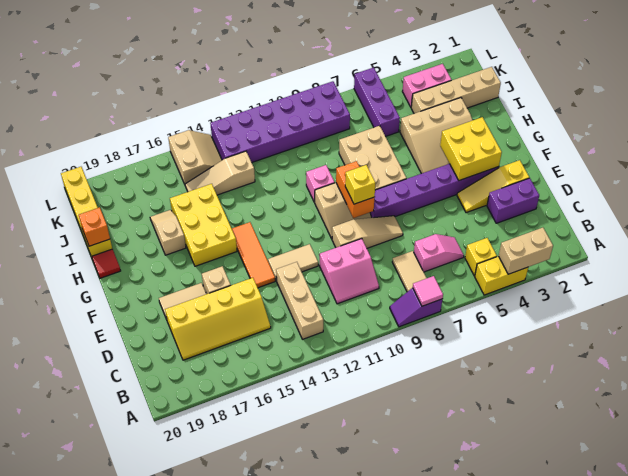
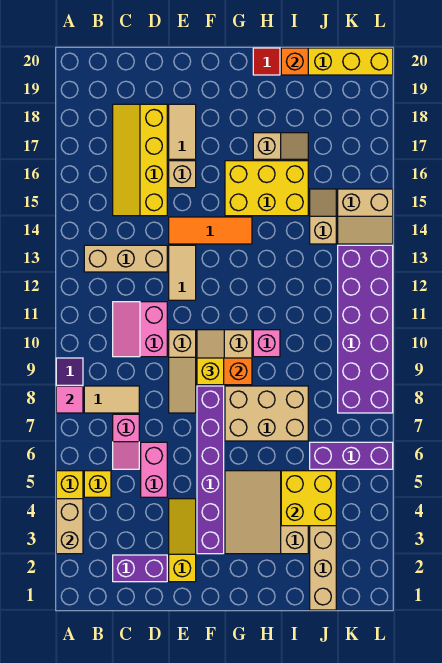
purple brick D2:D3 level 1 -> purple brick C2:D2 level 1
yellow brick F3:G4 level 2 -> yellow brick I4:J5 level 2
tan slope J13:J15 level 1 top 13 -> tan slope J14:J15 level 1 top 14
pink brick K3:K4 level 1 -> pink brick D5:D6 level 1

